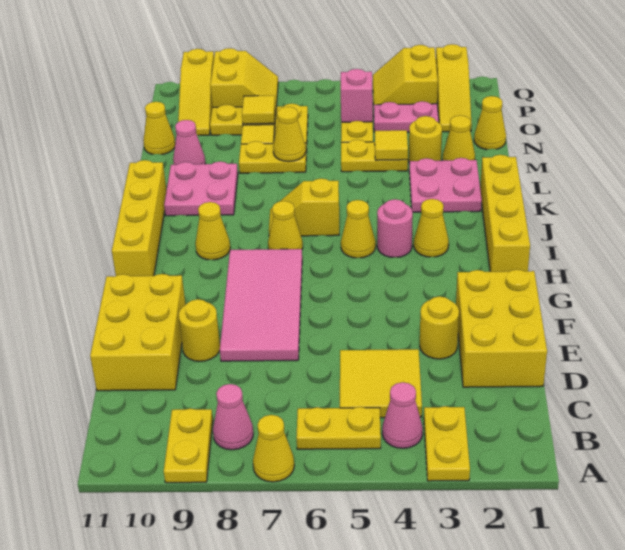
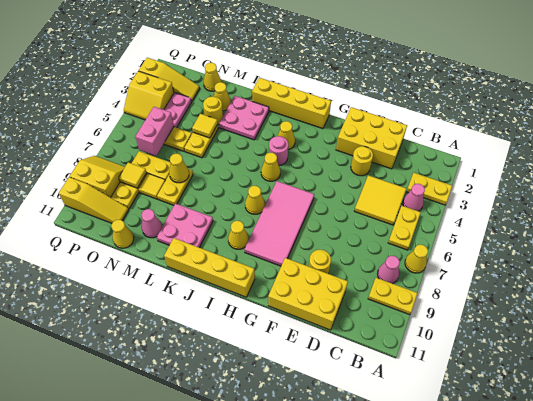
pink tile E7:H8 level 1 -> pink tile G6:H9 level 1
yellow slope J6:J7 level 1 top 6 -> none
pink brick O5 level 2 -> pink brick O5:O6 level 2

